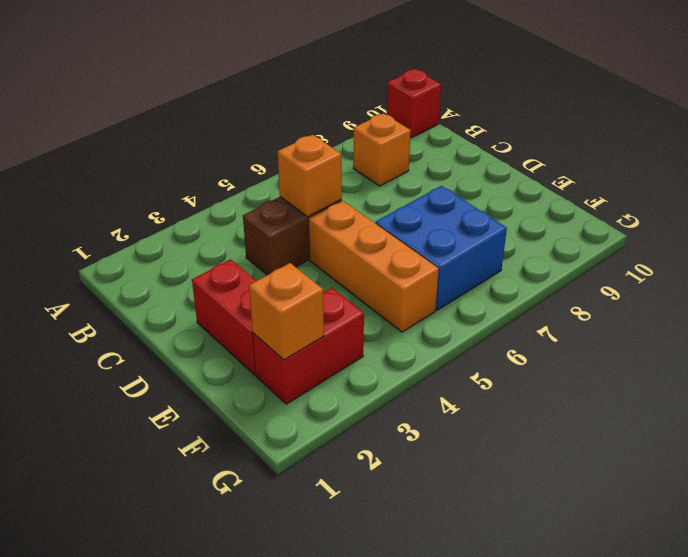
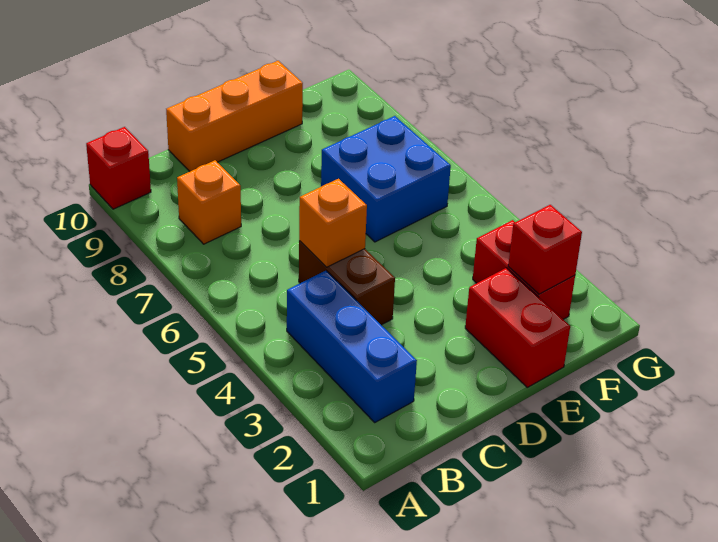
none -> blue brick B2:B4 level 1
red brick D2:E2 level 1 -> red brick E1:E2 level 1
orange brick D5:F5 level 1 -> orange brick C10:E10 level 1
orange brick F2 level 2 -> red brick F2 level 2

